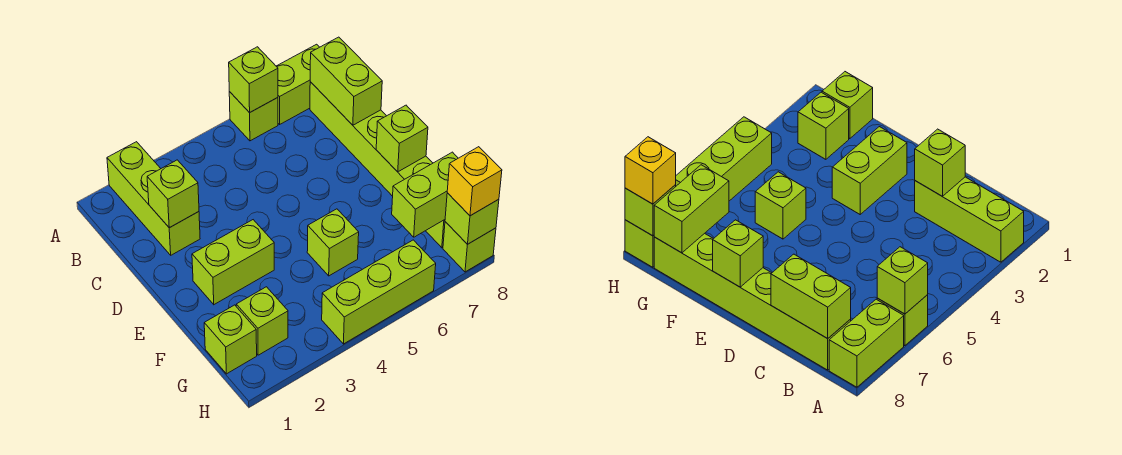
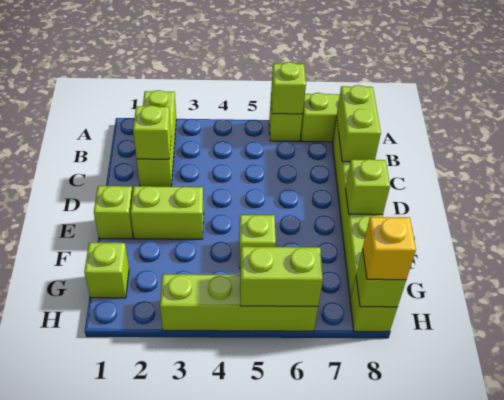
lime brick G2 level 1 -> lime brick E1 level 1
lime brick G7:G8 level 2 -> lime brick H5:H6 level 2
lime brick H4:H6 level 1 -> lime brick H3:H6 level 1

